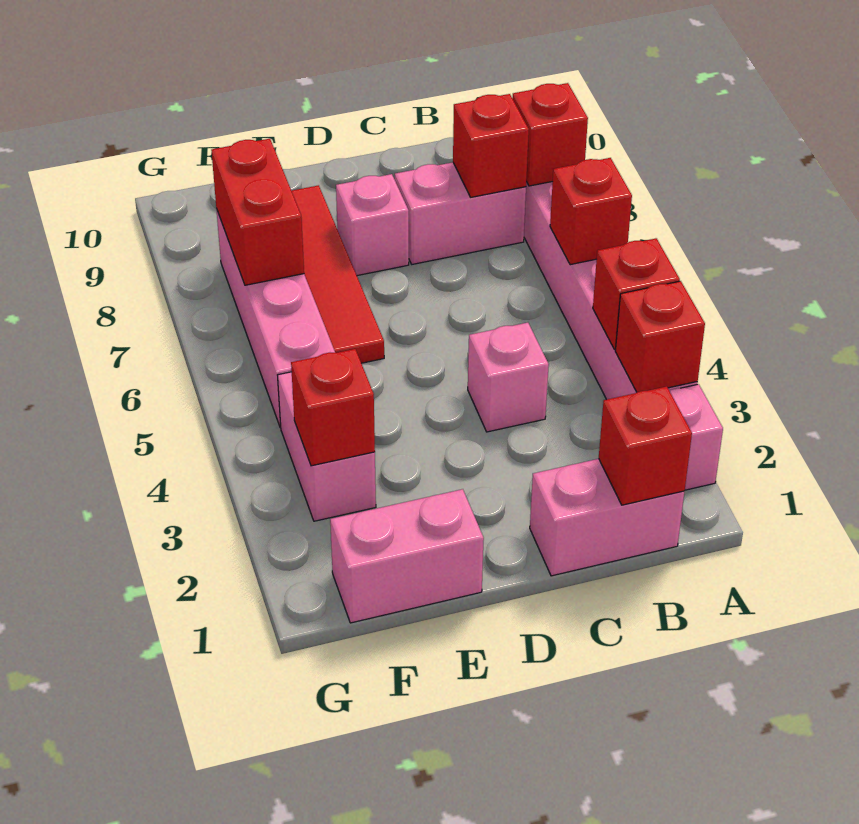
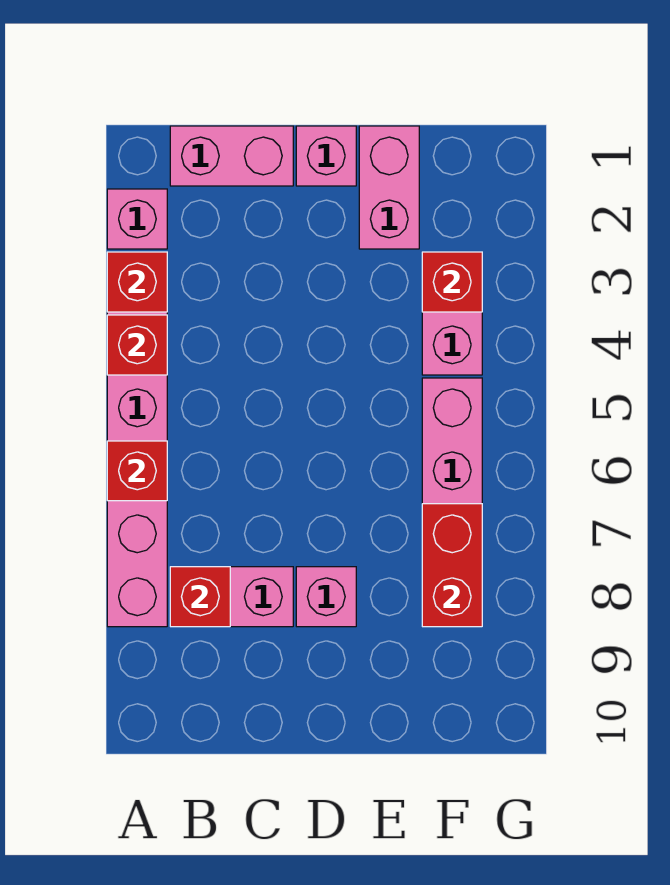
red brick A8 level 2 -> none
red brick B1 level 2 -> none
pink brick C4 level 1 -> pink brick D1 level 1
pink brick E1:F1 level 1 -> pink brick E1:E2 level 1
red tile E6:E9 level 1 -> none

